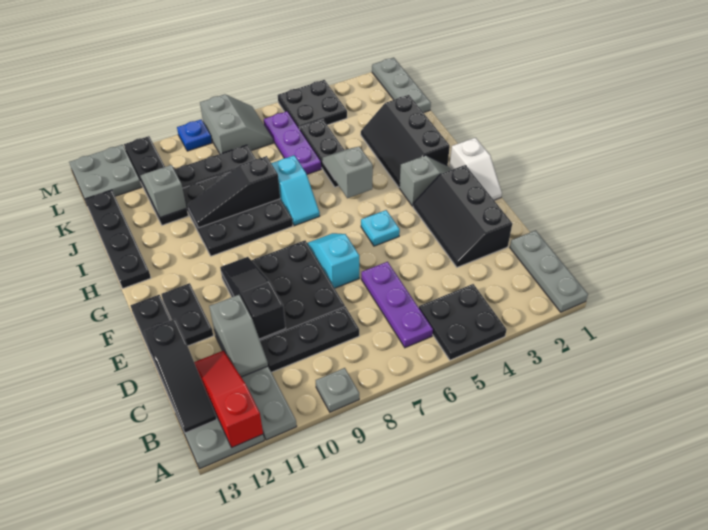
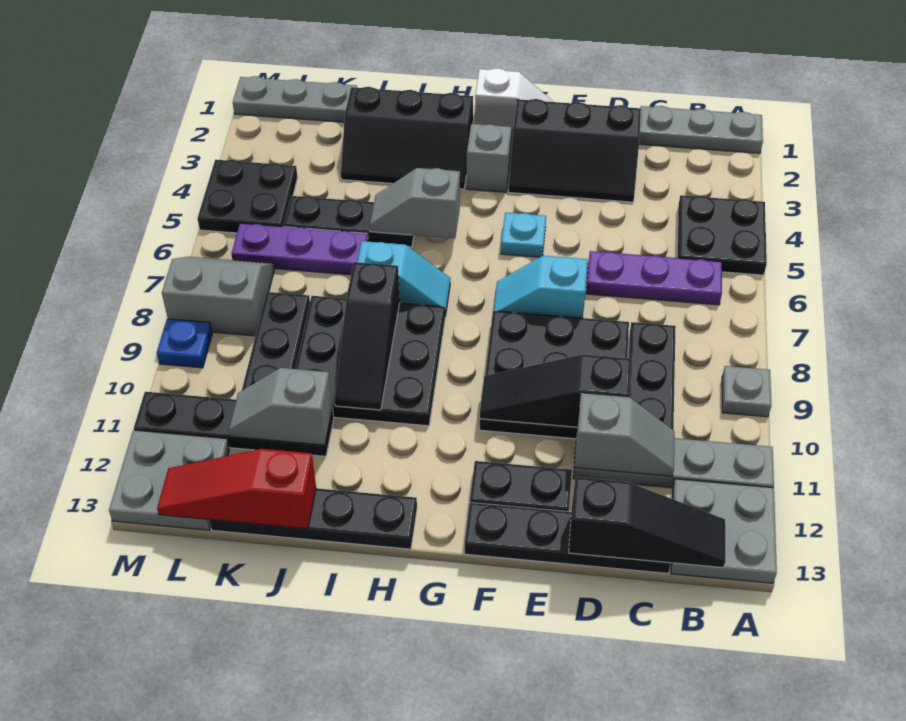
red slope A12:C12 level 2 top A -> red slope J13:L13 level 2 top J

